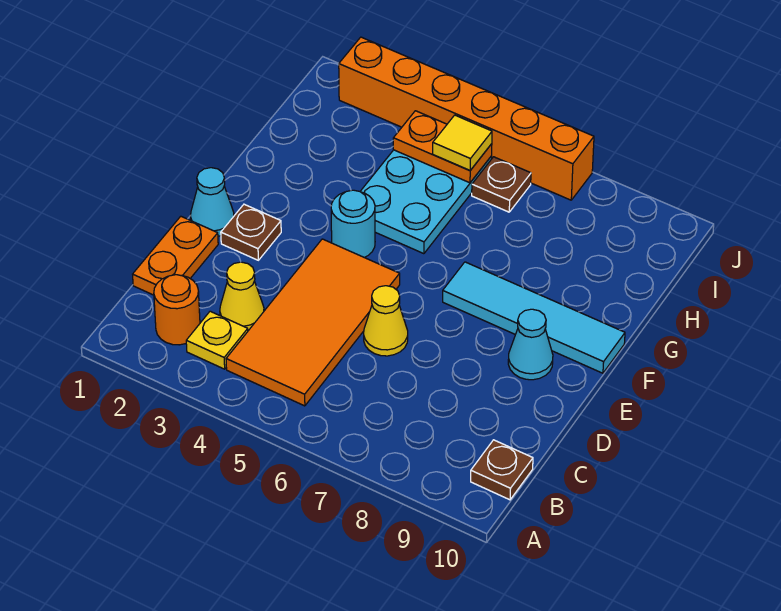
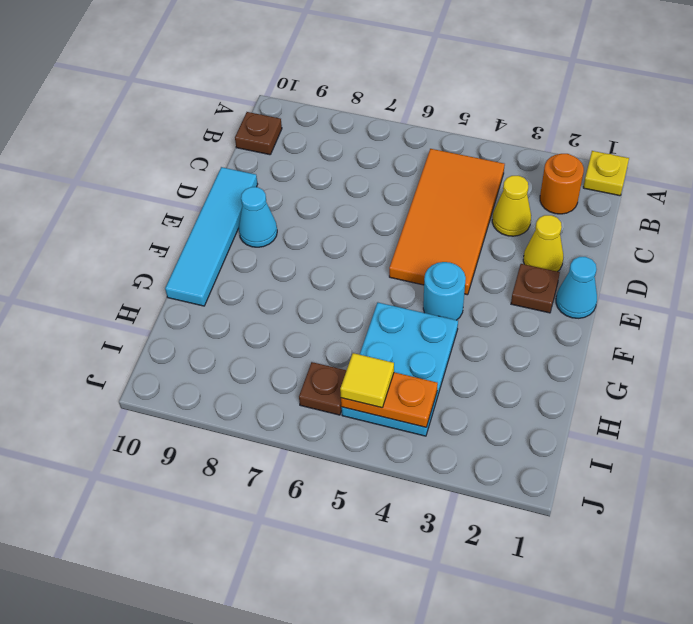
yellow plate B3 level 1 -> yellow plate A1 level 1
orange plate C1:D1 level 1 -> none
yellow cone D6 level 1 -> yellow cone D2 level 1
cyan tile F7:F10 level 1 -> cyan tile D10:G10 level 1
orange brick J2:J7 level 1 -> none

